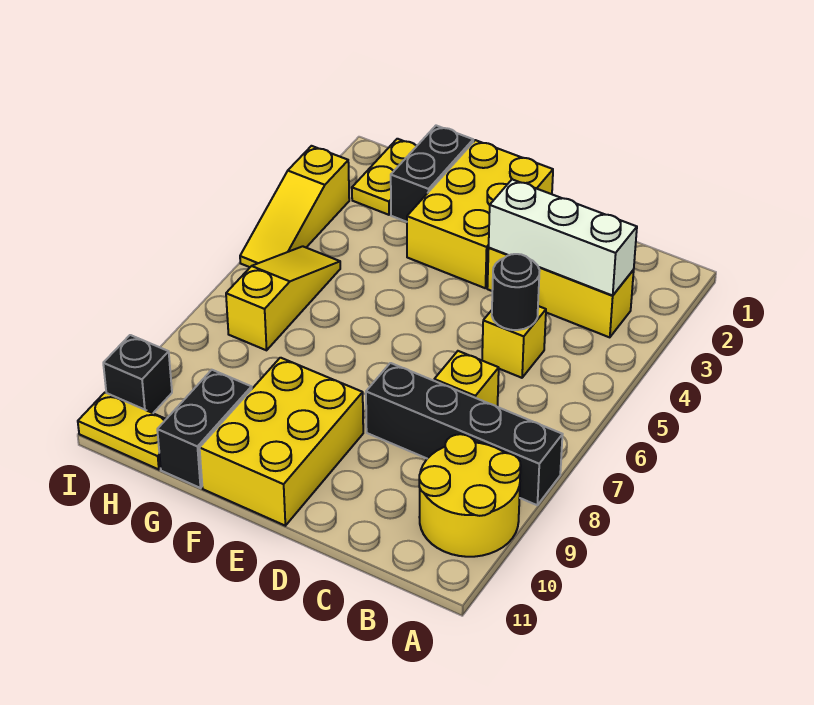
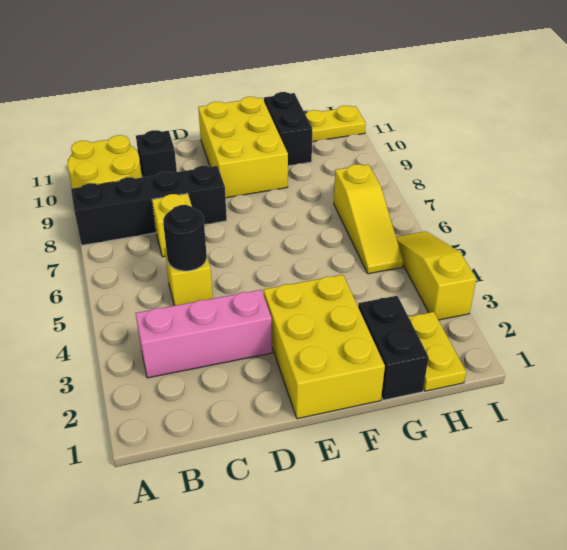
yellow brick B3:D3 level 1 -> pink brick B3:D3 level 1
white brick B3:D3 level 2 -> none
black brick I10 level 1 -> black brick C10 level 1

